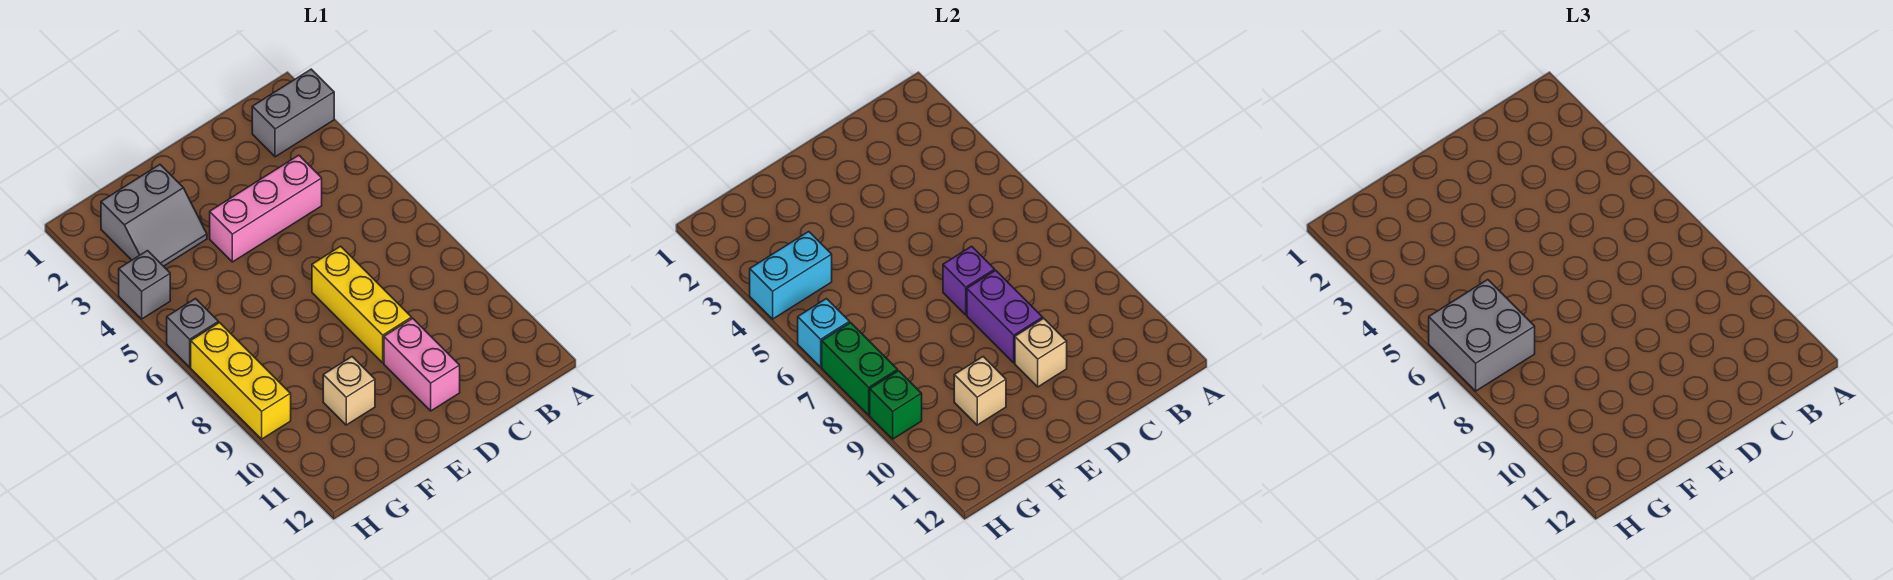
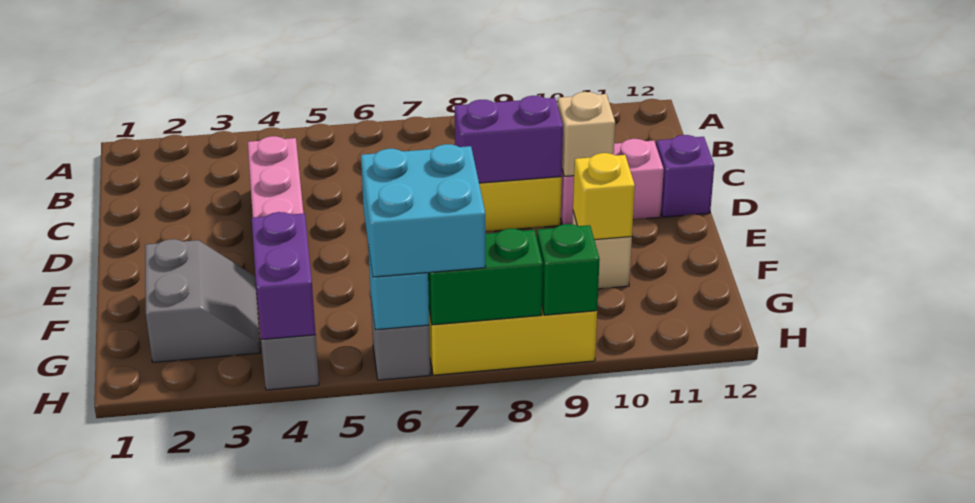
grey brick A2:B2 level 1 -> none
purple brick D7 level 2 -> purple brick D12 level 1
tan brick F10 level 2 -> yellow brick F10 level 2
cyan brick G4:H4 level 2 -> purple brick G4:H4 level 2
grey brick G6:H7 level 3 -> cyan brick G6:H7 level 3

